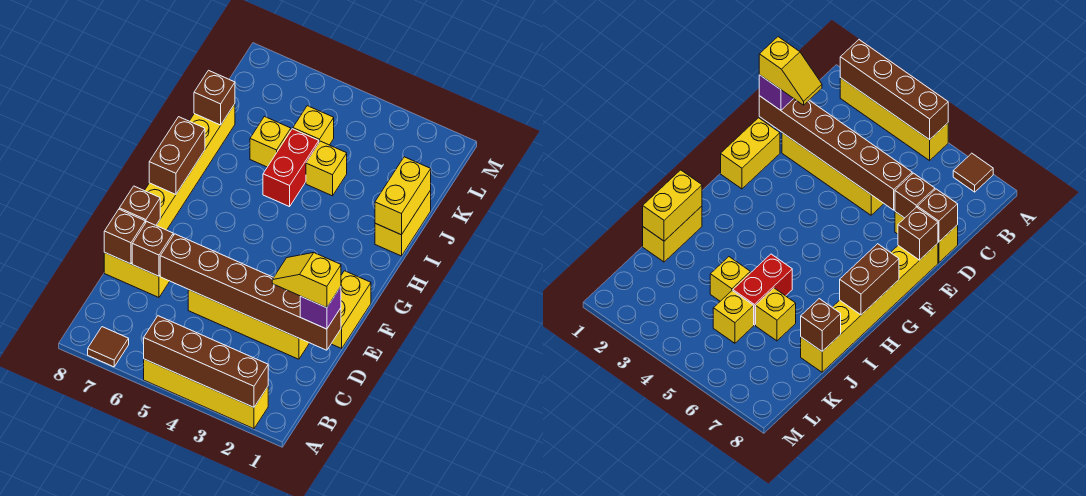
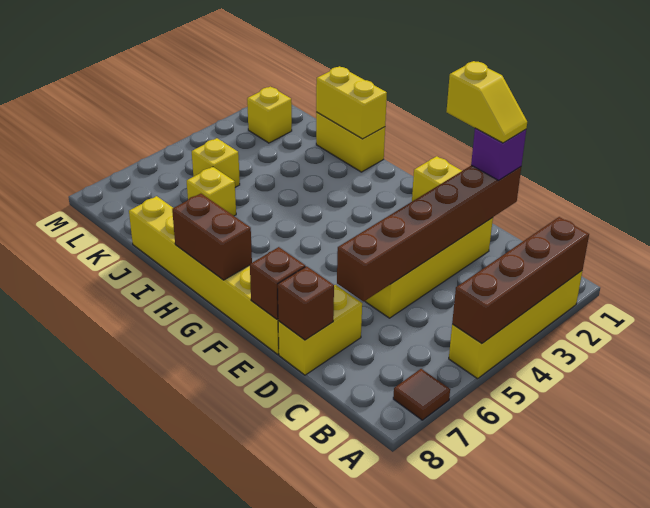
yellow slope D1:D2 level 4 top 1 -> yellow slope D1:E1 level 4 top E
brown brick D7 level 2 -> none
red brick I5:J5 level 1 -> none
yellow brick J4 level 1 -> yellow brick L2 level 1
brown brick J8 level 2 -> none

